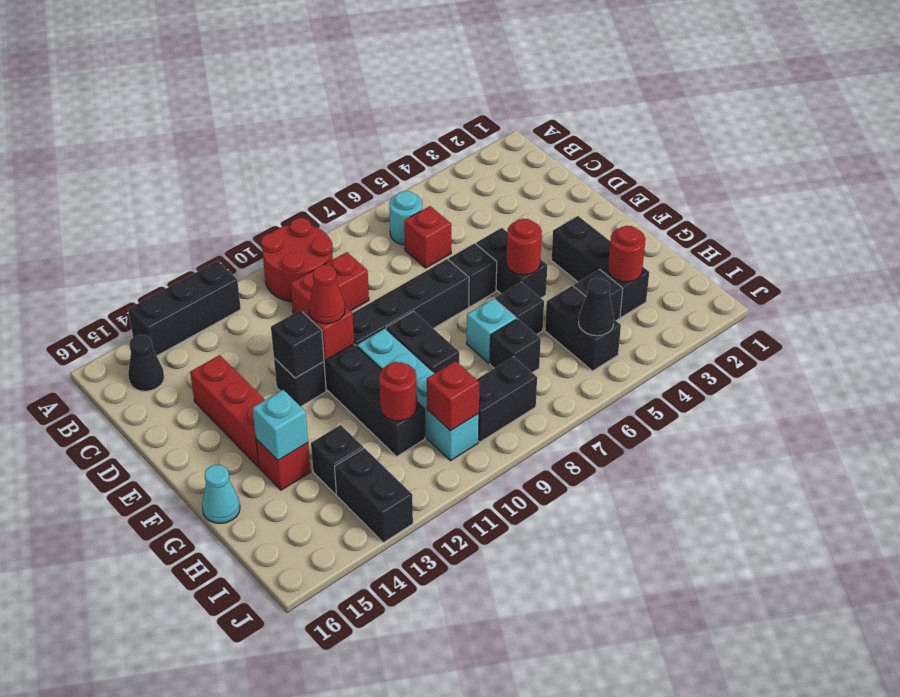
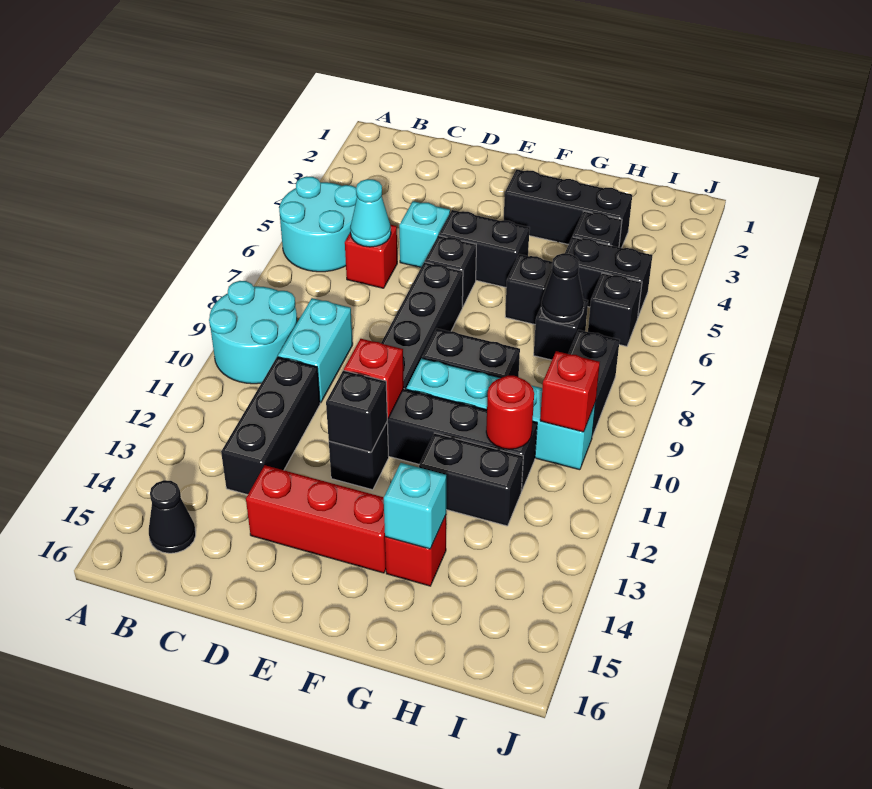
red round brick A9:B10 level 1 -> cyan round brick A9:B10 level 1
black brick A12:A14 level 1 -> black brick C11:C13 level 1
cyan round brick B6 level 1 -> cyan round brick A5:B6 level 1
red brick C9:C10 level 1 -> cyan brick C9:C10 level 1
red cone E11 level 3 -> none
red round brick F5 level 2 -> none
cyan brick G7 level 1 -> cyan brick D5 level 1
cyan cone G16 level 1 -> cyan cone C6 level 2
red round brick H3 level 2 -> none
black brick H13 level 1 -> black brick I6 level 1
black cone I5 level 2 -> black cone H7 level 2
black brick I13:J13 level 1 -> black brick G12:H12 level 1

